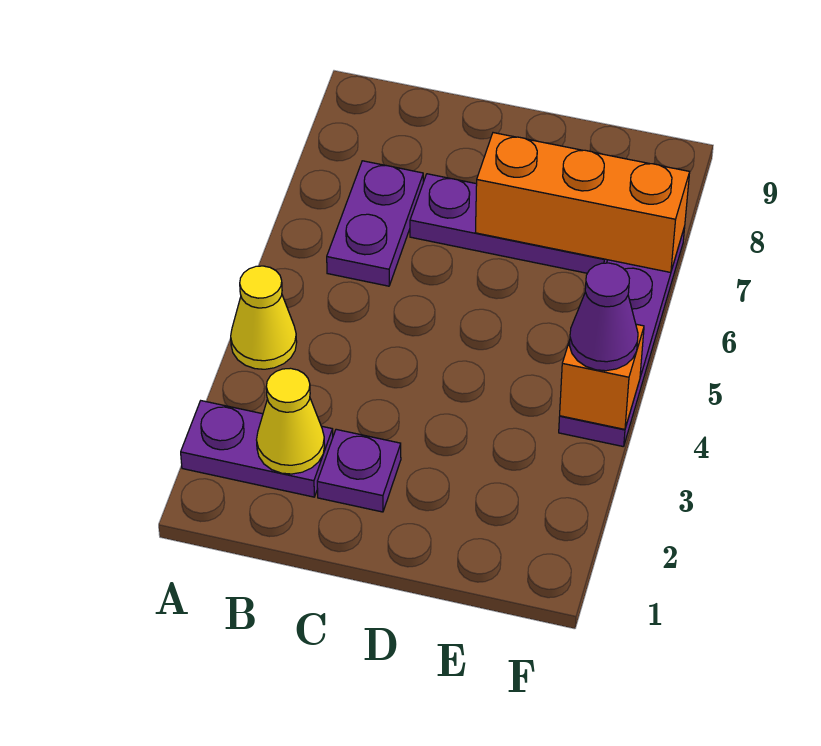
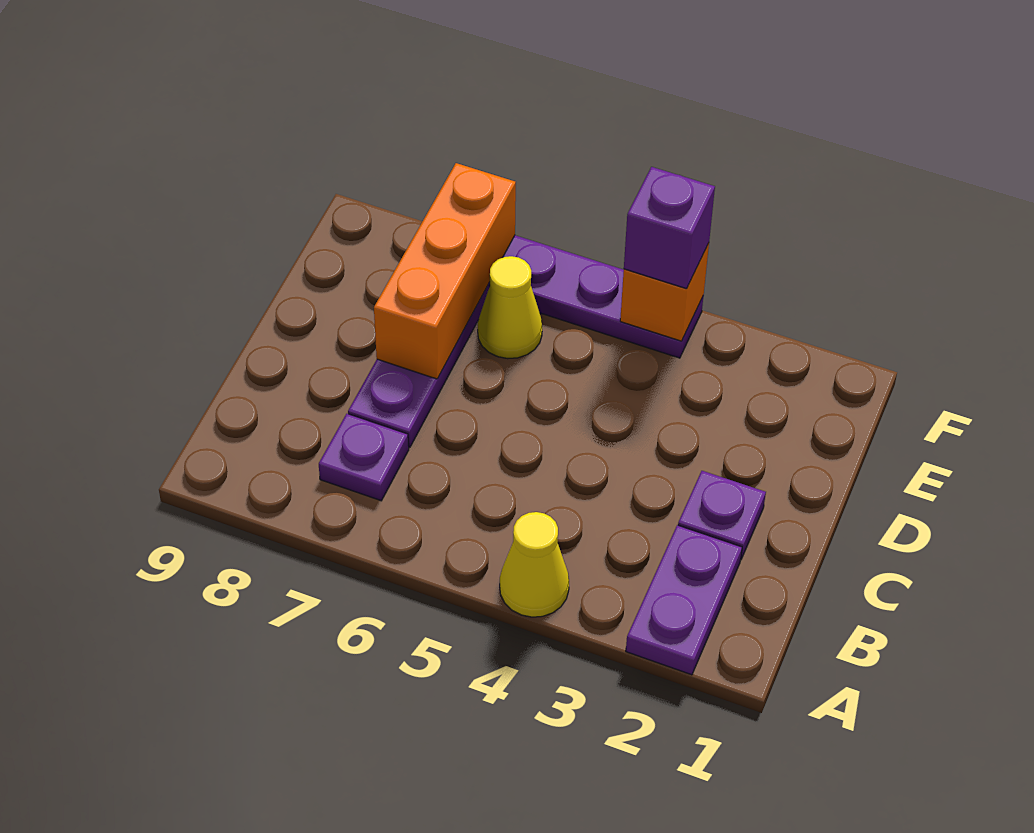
yellow cone B2 level 2 -> yellow cone E6 level 1
purple plate B6:B7 level 1 -> purple plate B7 level 1
purple cone F4 level 3 -> purple brick F4 level 3

